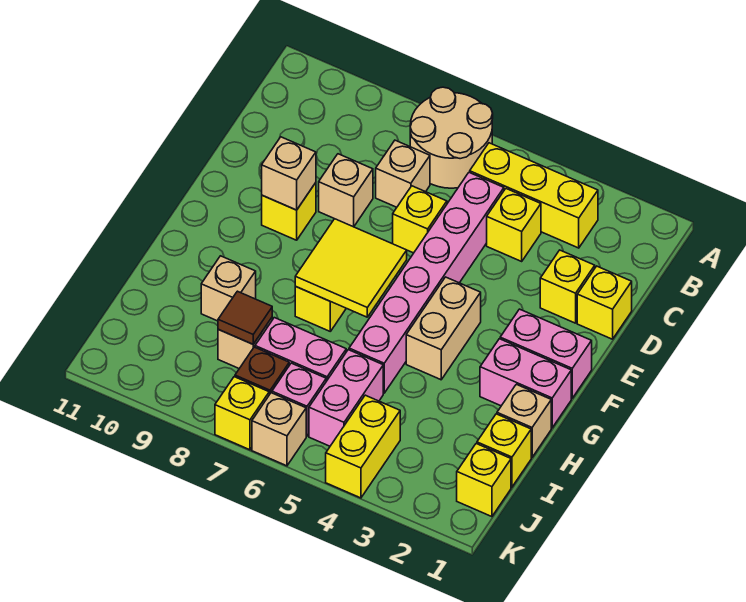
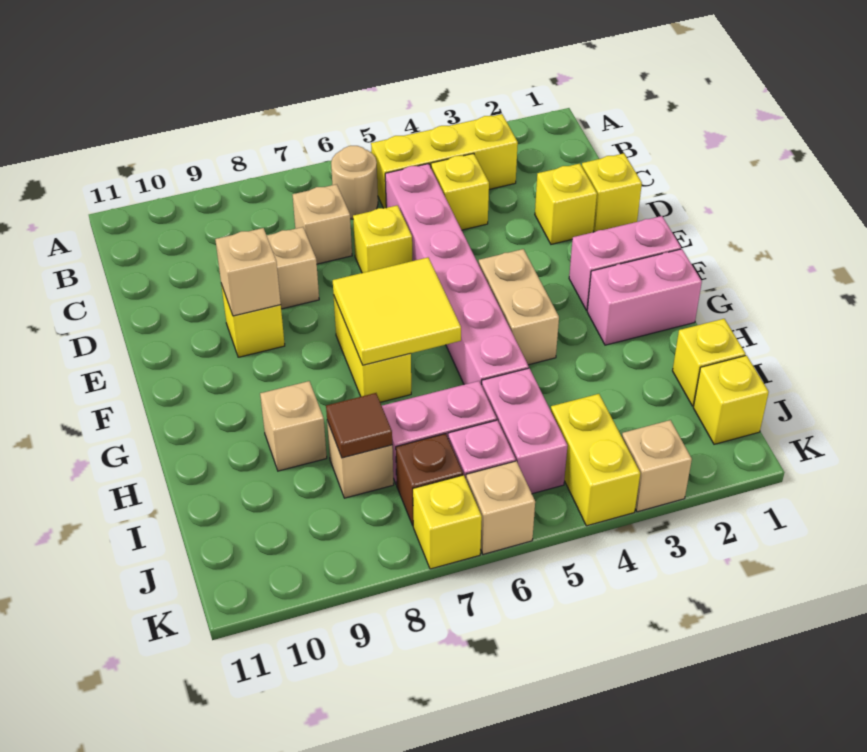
tan round brick A6:B7 level 1 -> tan round brick B6 level 1
tan brick H1 level 1 -> tan brick K3 level 1

